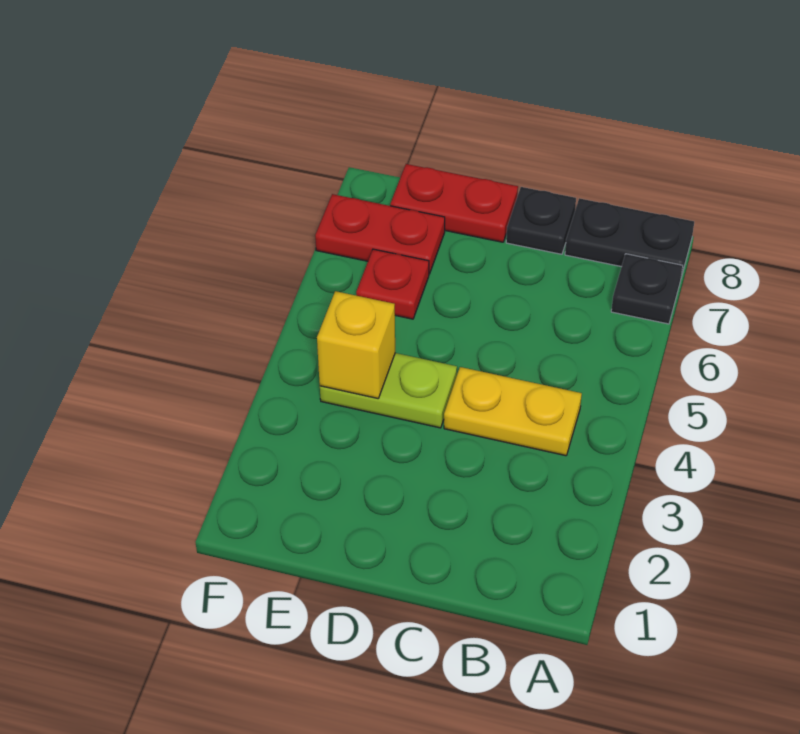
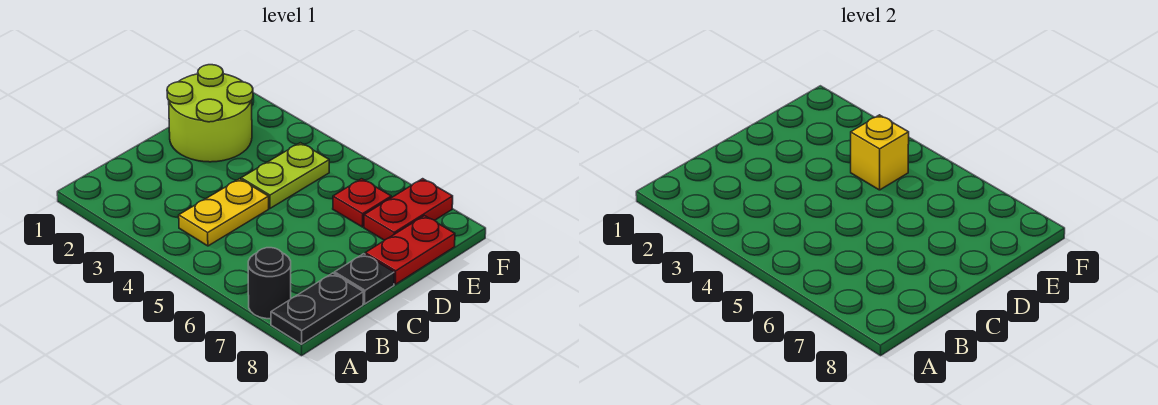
black plate A7 level 1 -> black round brick A7 level 1
none -> lime round brick D1:E2 level 1

